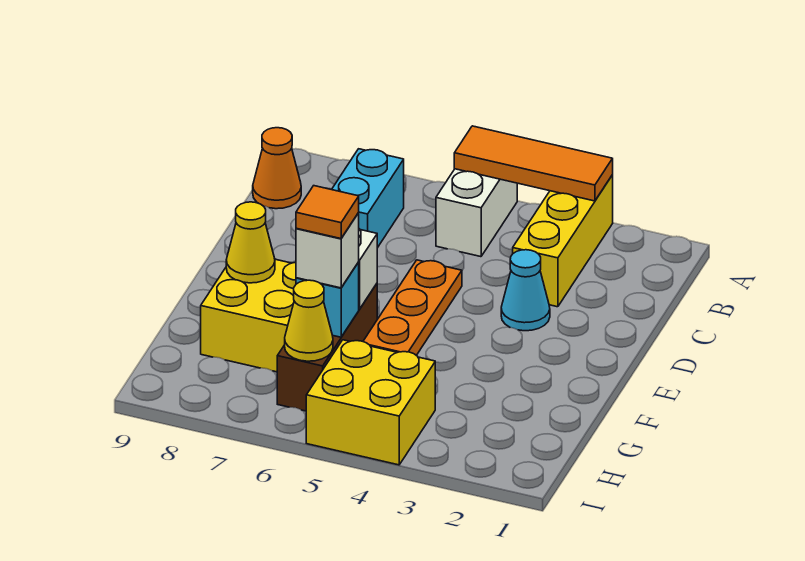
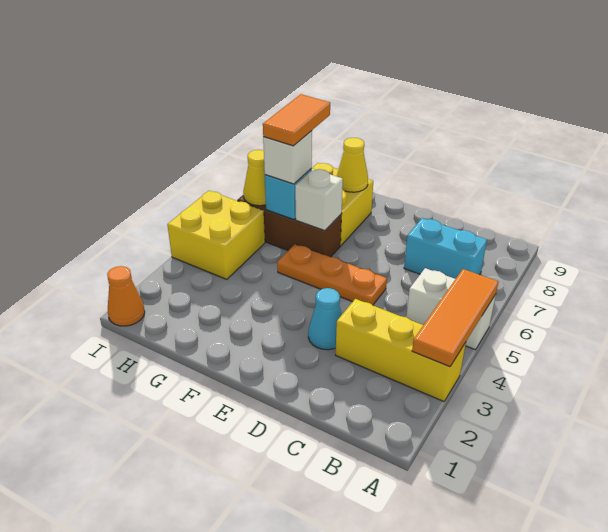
orange cone B9 level 1 -> orange cone I1 level 1
orange tile G6 level 4 -> orange tile G6:G7 level 4

